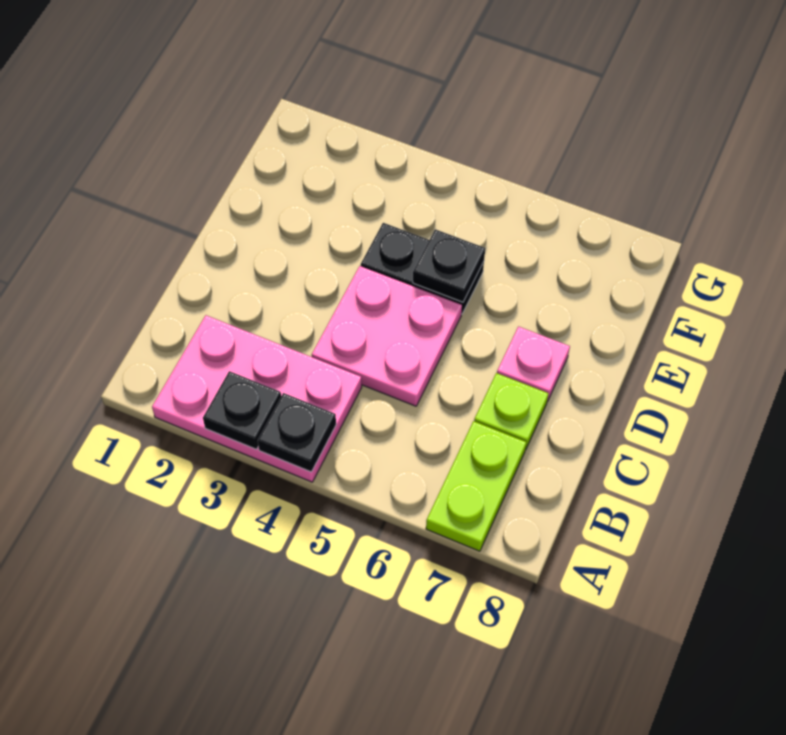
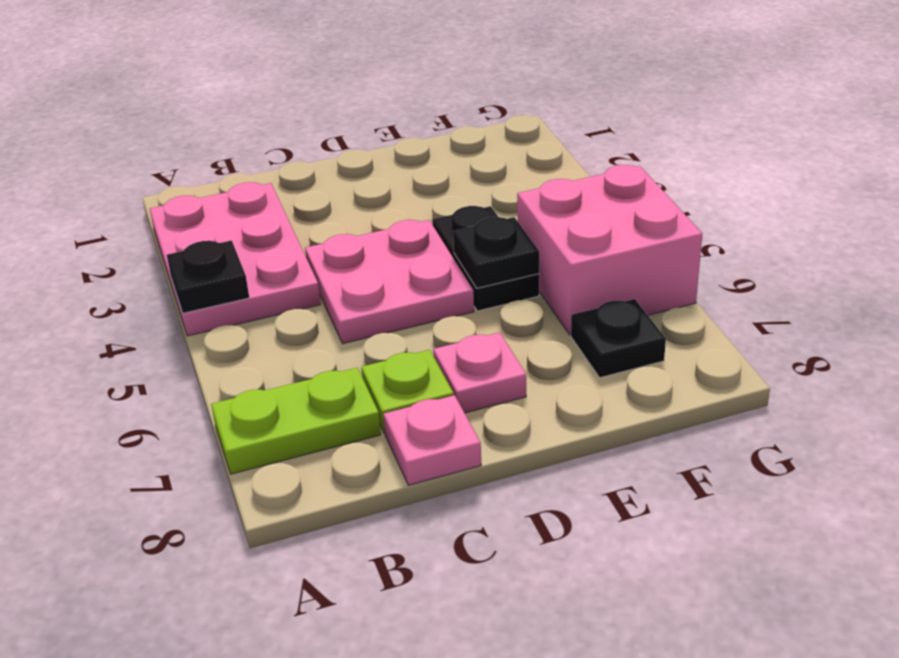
black plate A3 level 2 -> black plate F7 level 1
none -> pink plate C8 level 1
none -> pink brick F5:G6 level 1

